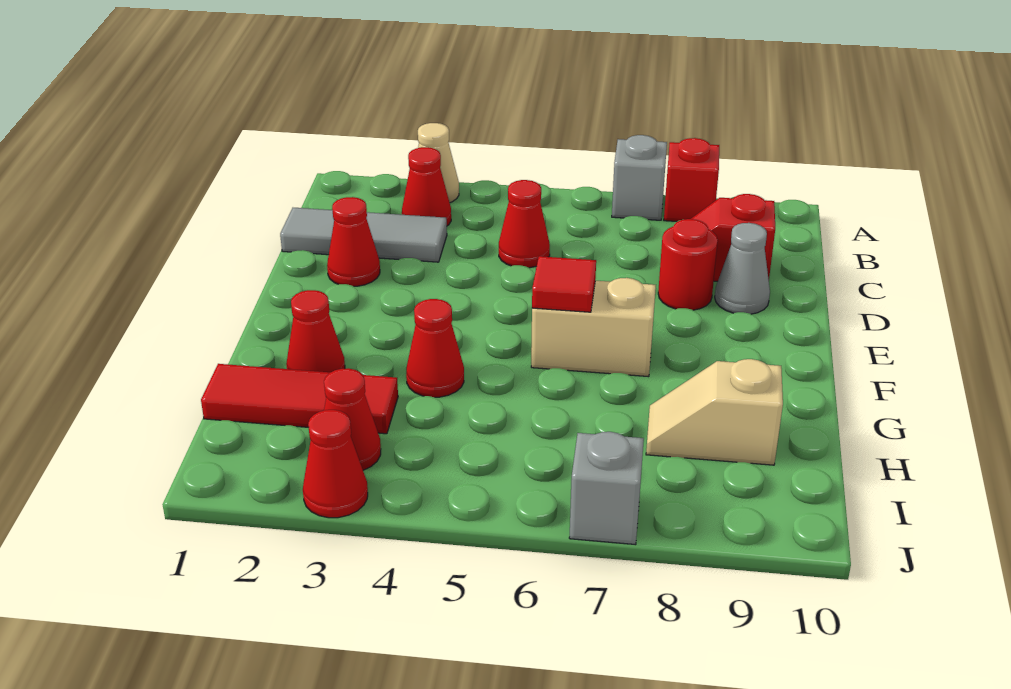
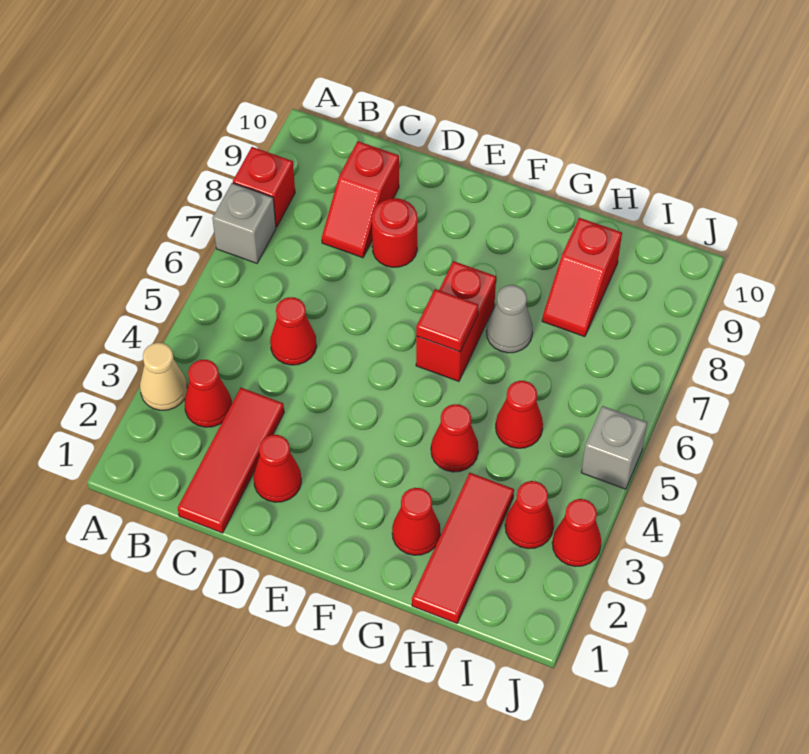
grey tile C1:C3 level 1 -> red tile C1:C3 level 1
grey cone D9 level 1 -> grey cone G7 level 1
tan brick F6:F7 level 1 -> red brick F6:F7 level 1
none -> red cone H5 level 1
tan slope H8:H9 level 1 top 9 -> red slope H8:H9 level 1 top 9
grey brick J7 level 1 -> grey brick J5 level 1

